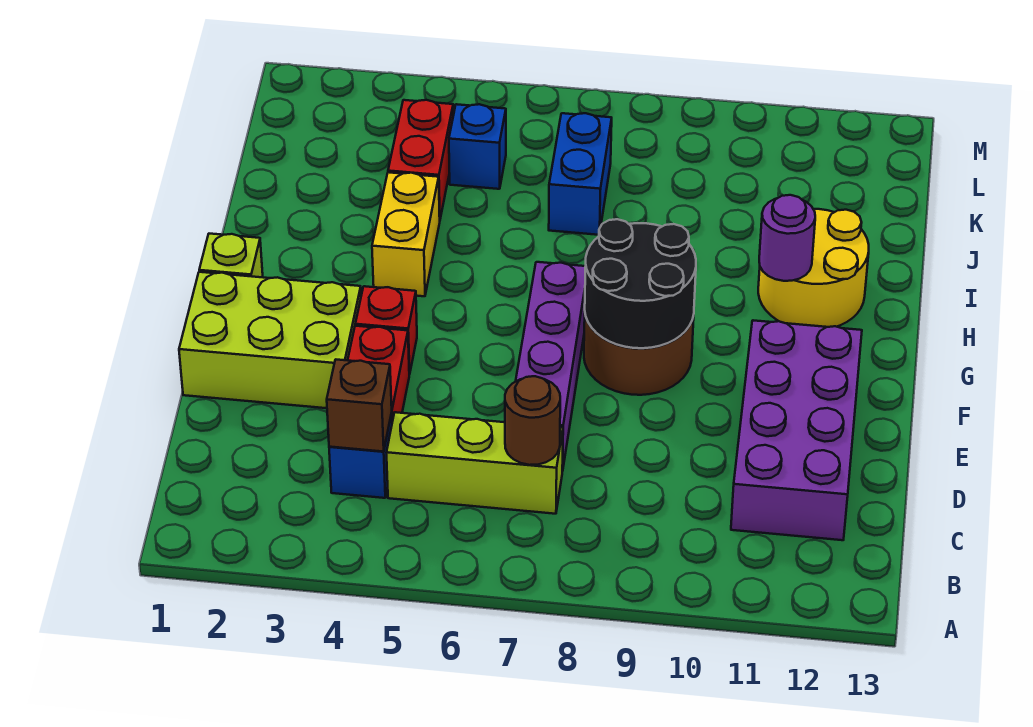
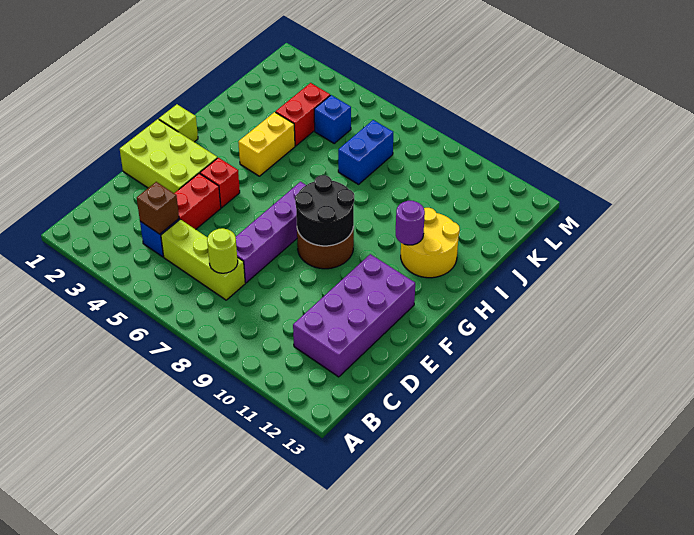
brown round brick C7 level 2 -> lime round brick C7 level 2

